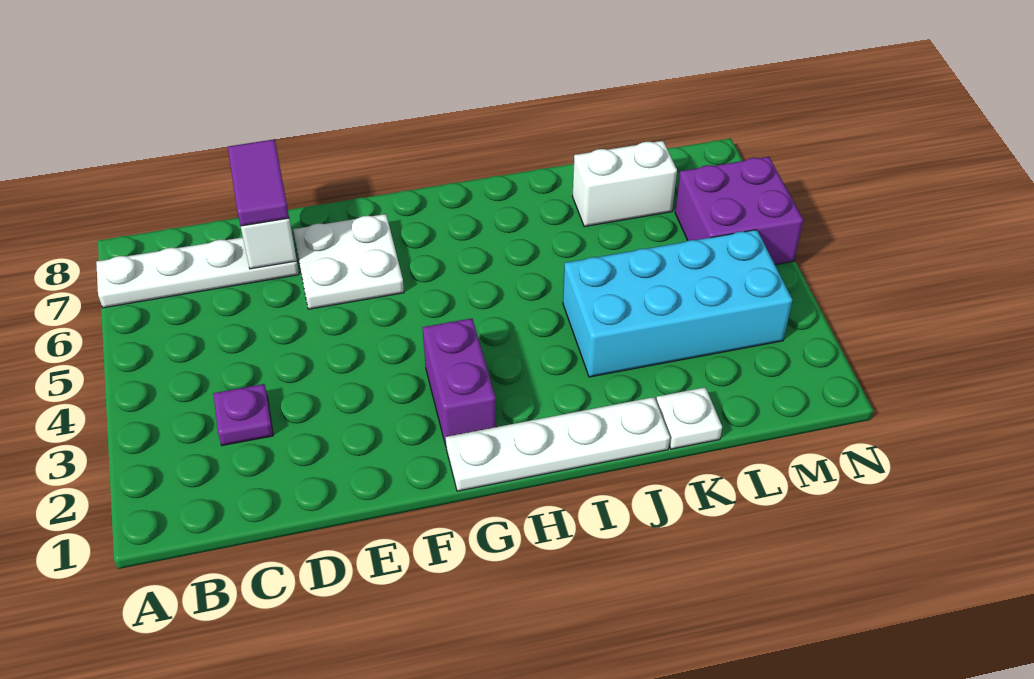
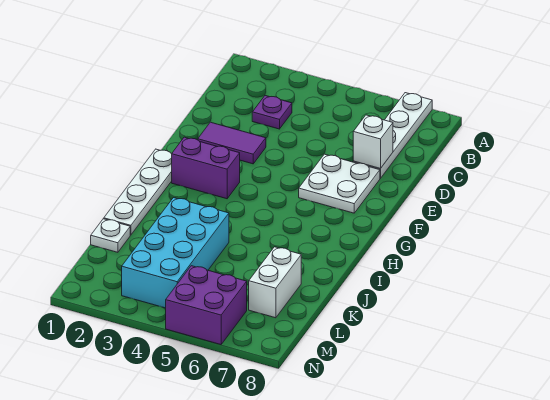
purple tile D7:D8 level 3 -> purple tile E2:E3 level 1

